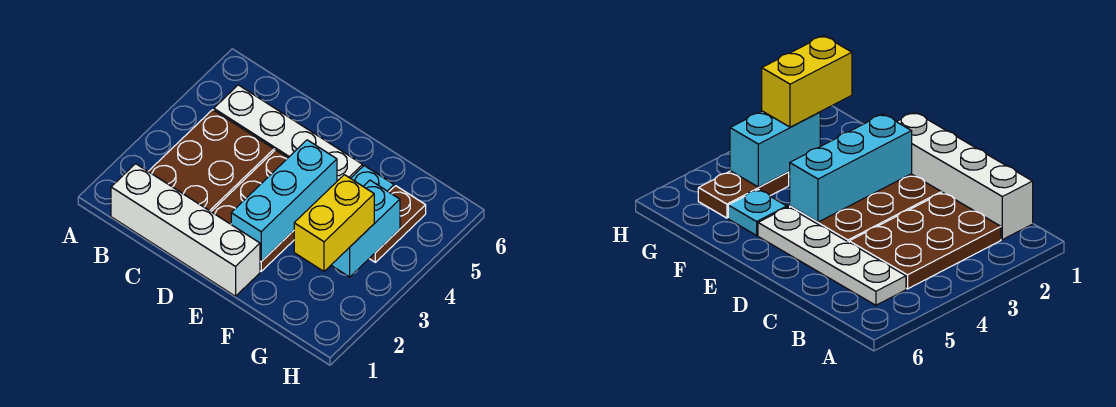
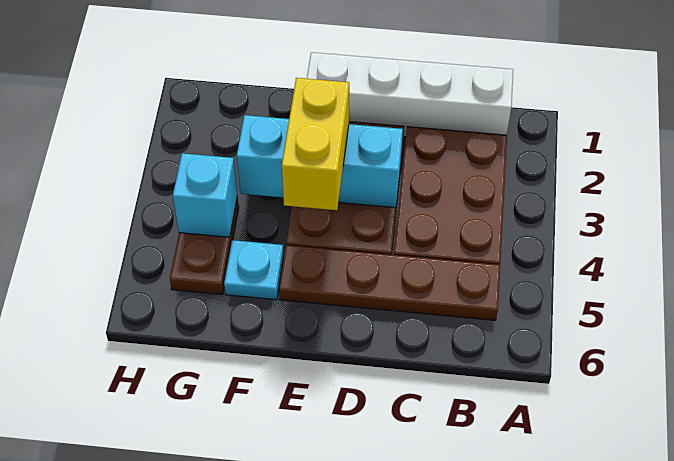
white plate B5:E5 level 1 -> brown plate B5:E5 level 1
cyan brick E2:E4 level 2 -> cyan brick D3:F3 level 2
yellow brick G2:G3 level 3 -> yellow brick E3:E4 level 3
cyan brick G3:G4 level 2 -> cyan brick G4 level 2

